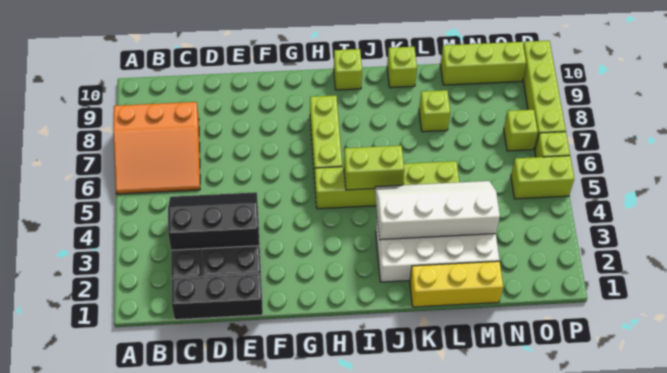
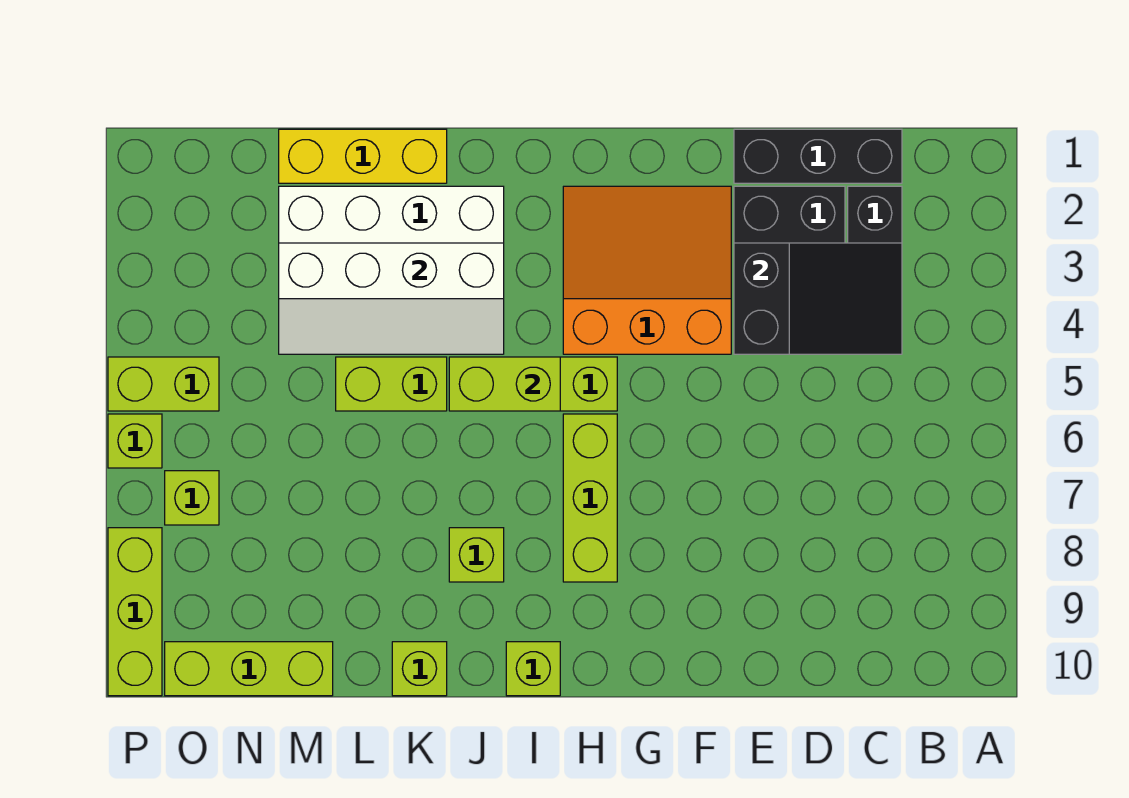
orange slope A6:C8 level 1 top 8 -> orange slope F2:H4 level 1 top 4
black slope C3:E4 level 2 top 3 -> black slope C3:E4 level 2 top E
lime brick L8 level 1 -> lime brick J8 level 1
lime brick P7:P10 level 1 -> lime brick P8:P10 level 1

